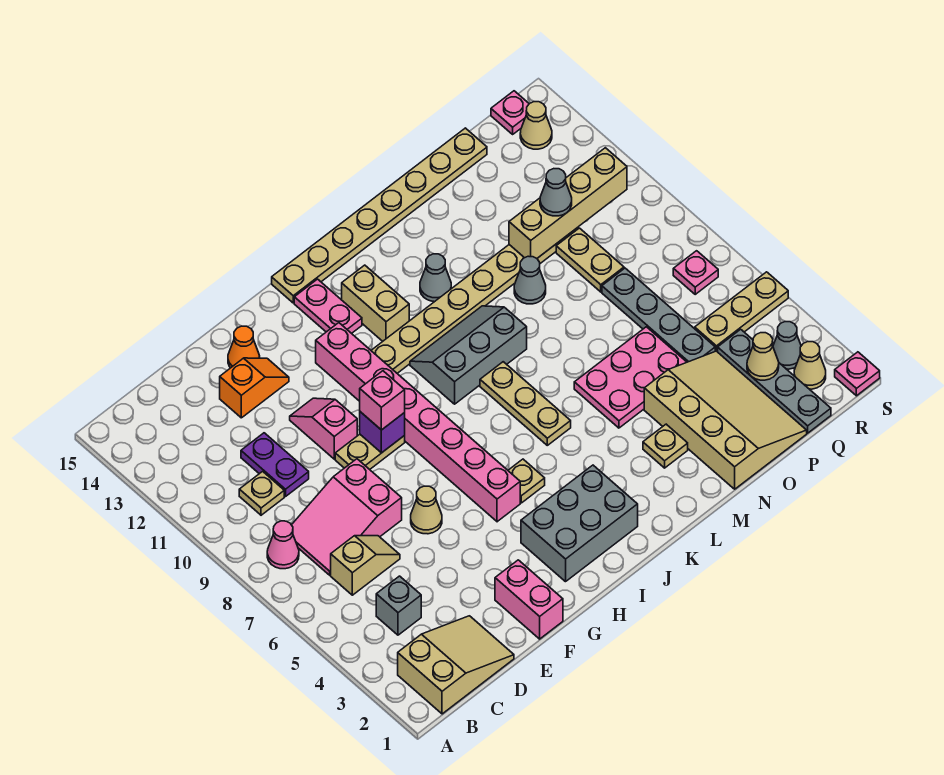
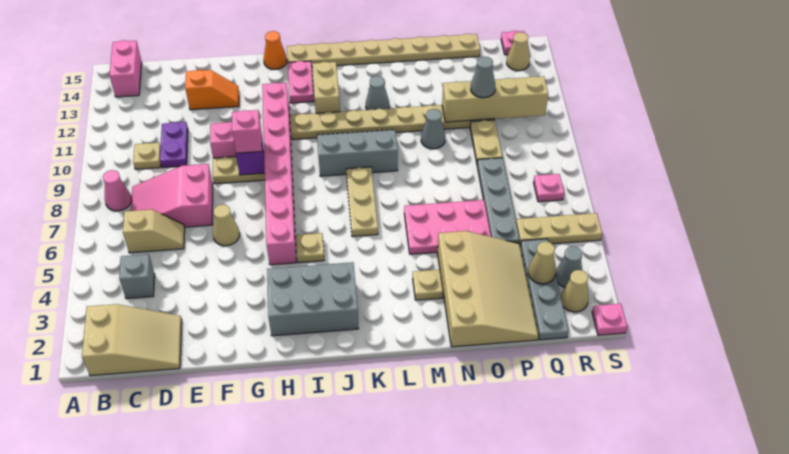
pink brick F1:F2 level 1 -> pink brick B14:B15 level 1
orange cone F14 level 1 -> orange cone H15 level 1

